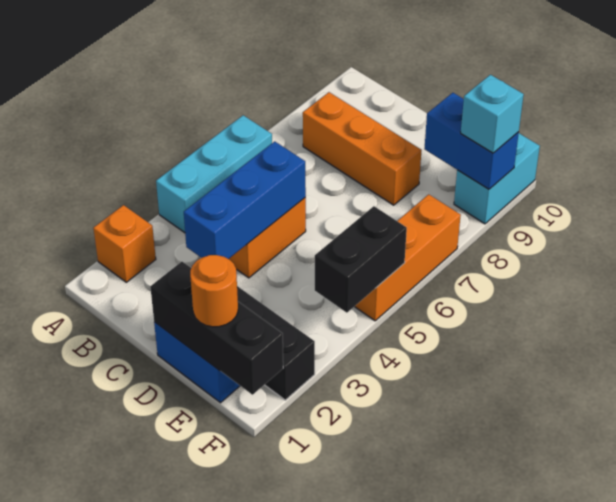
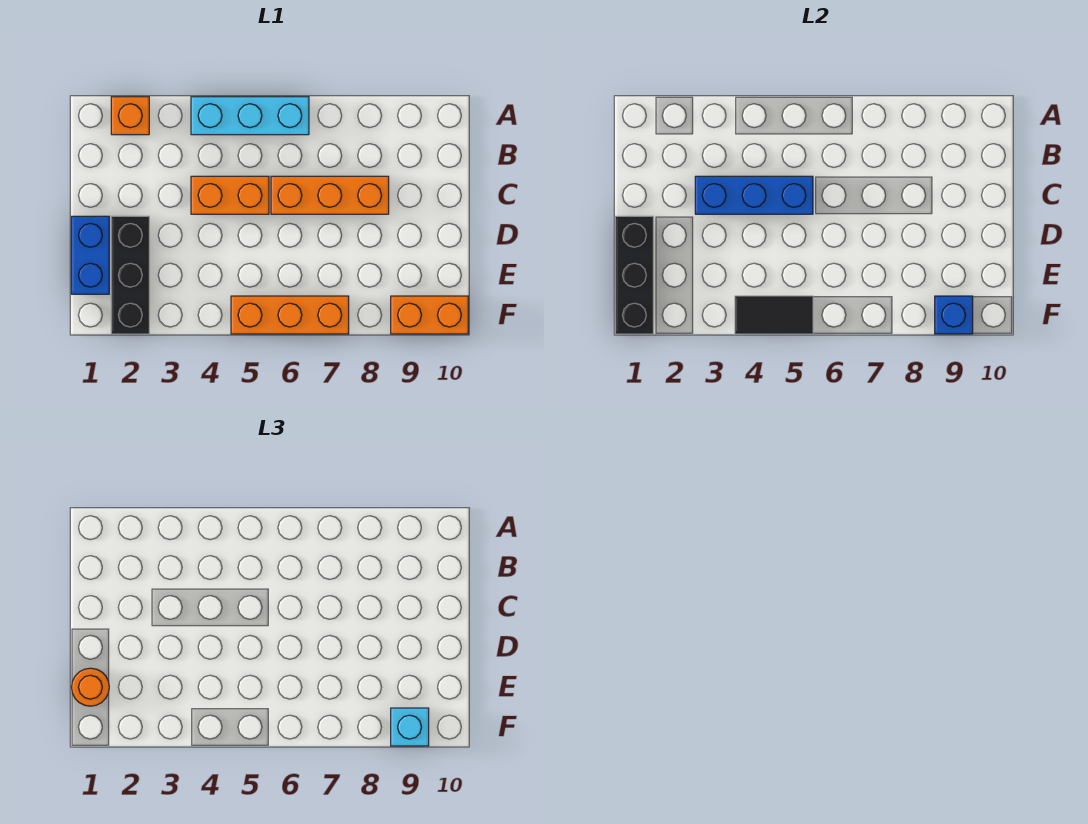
orange brick B8:D8 level 1 -> orange brick C6:C8 level 1
blue brick E9:F9 level 2 -> blue brick F9 level 2
black brick F4:F5 level 2 -> black tile F4:F5 level 2
cyan brick F9:F10 level 1 -> orange brick F9:F10 level 1

